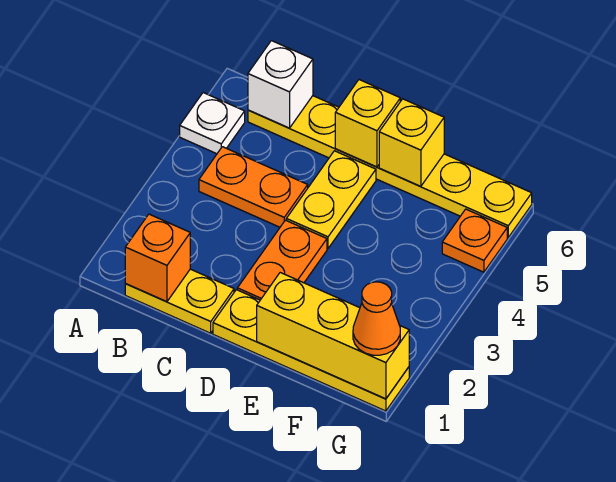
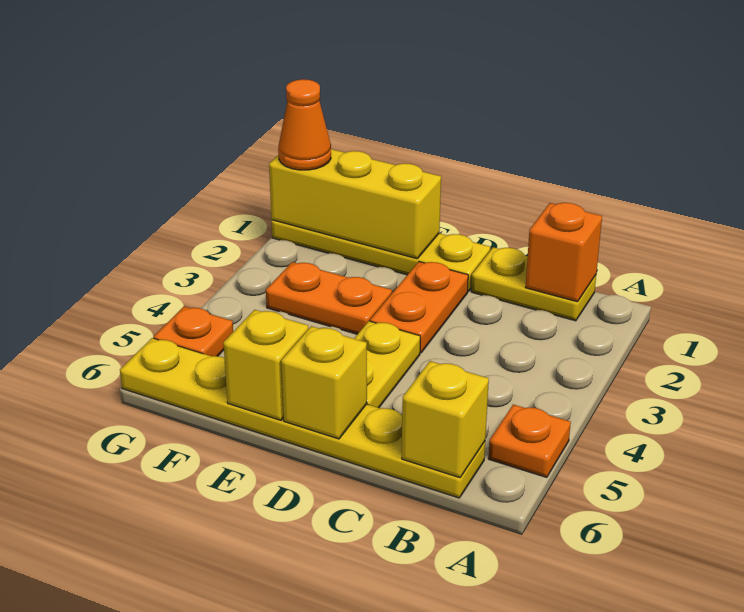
white plate A5 level 1 -> orange plate A5 level 1
orange plate B4:C4 level 1 -> orange plate E3:F3 level 1
white brick B6 level 2 -> yellow brick B6 level 2

